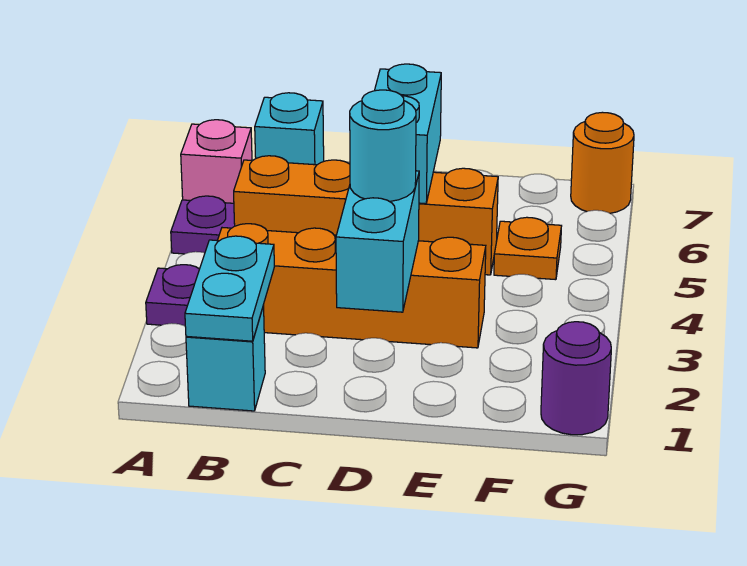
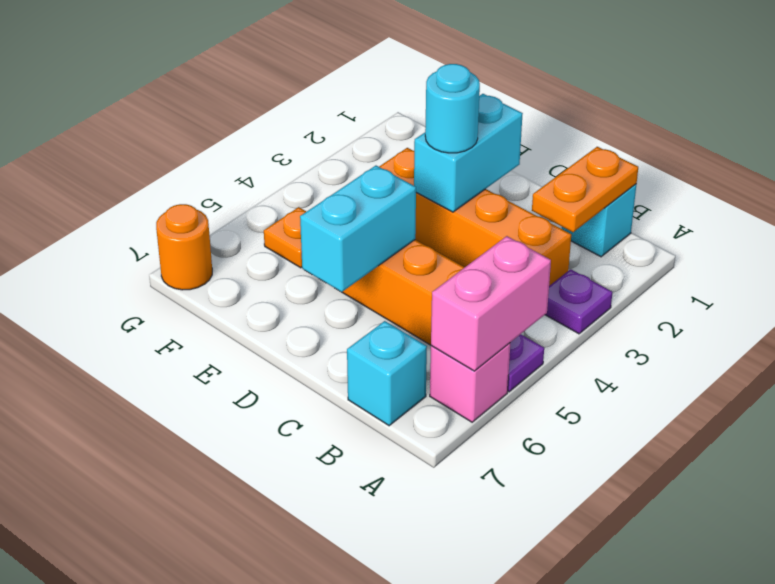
none -> pink brick A5:A6 level 2
cyan plate B1:B2 level 2 -> orange plate B1:B2 level 2
purple round brick G1 level 1 -> none

